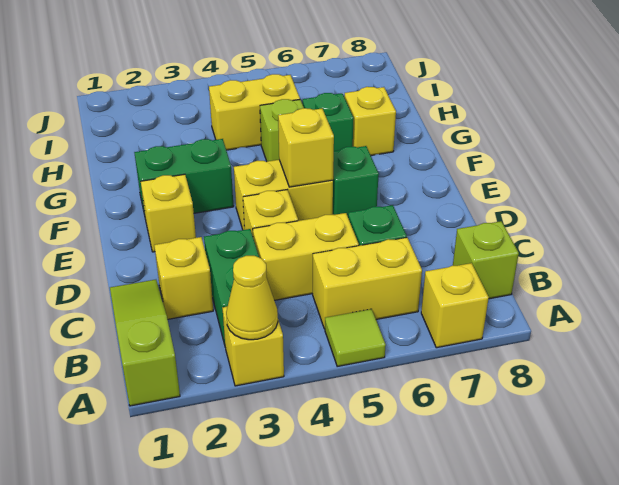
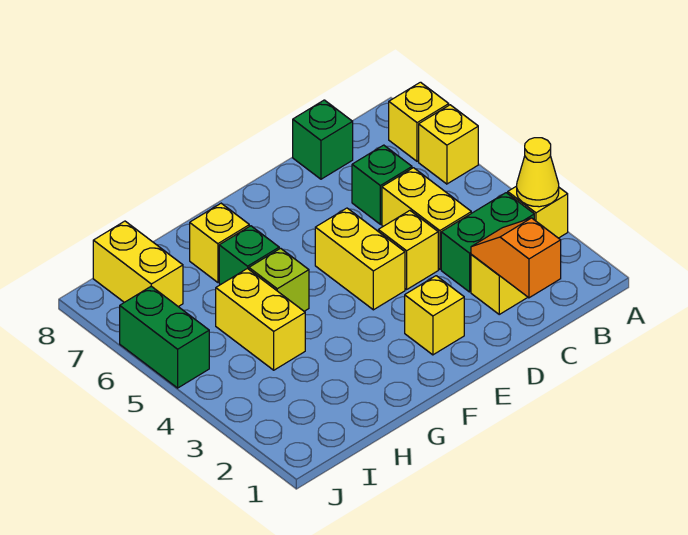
lime slope A1:C1 level 1 top A -> none
lime tile A5 level 1 -> none
yellow brick B5:B6 level 1 -> yellow brick I7:I8 level 1
lime brick B8 level 1 -> none
none -> orange slope C1:C2 level 2 top 1
yellow brick E5 level 2 -> yellow brick A6 level 1
green brick E6 level 1 -> green brick C8 level 1
green brick F2:F3 level 1 -> green brick J5:J6 level 1

